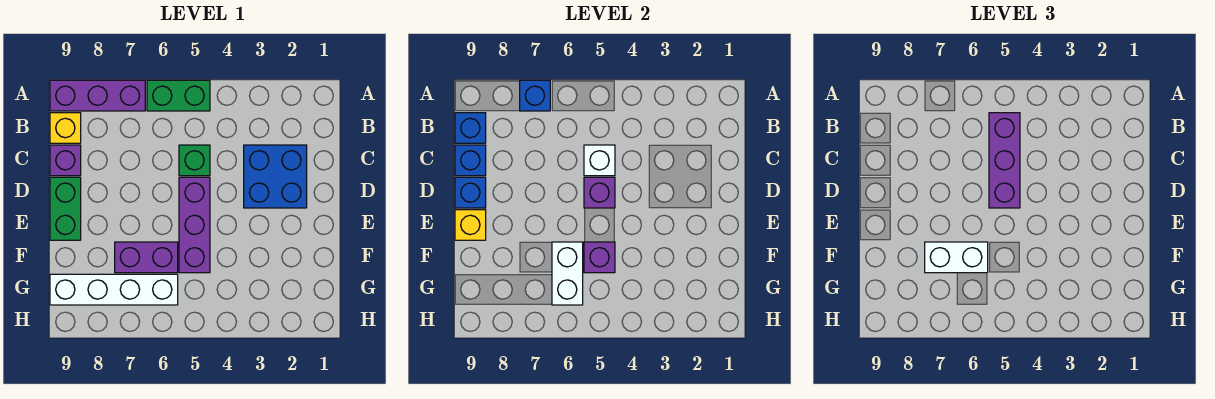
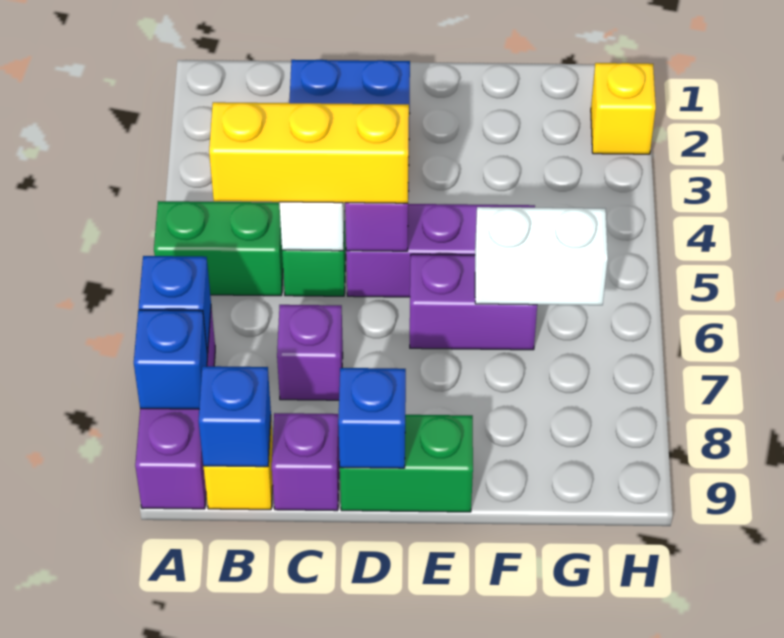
green brick A5:A6 level 1 -> green brick A5:B5 level 1
purple brick B5:D5 level 3 -> yellow brick B5:D5 level 3
blue brick C9 level 2 -> blue brick A8 level 2
yellow brick E9 level 2 -> yellow brick H2 level 1
purple brick F5 level 2 -> purple brick C7 level 1
purple brick F6:F7 level 1 -> purple brick E6:F6 level 1
white brick F6:F7 level 3 -> none
white brick G6:G9 level 1 -> none

